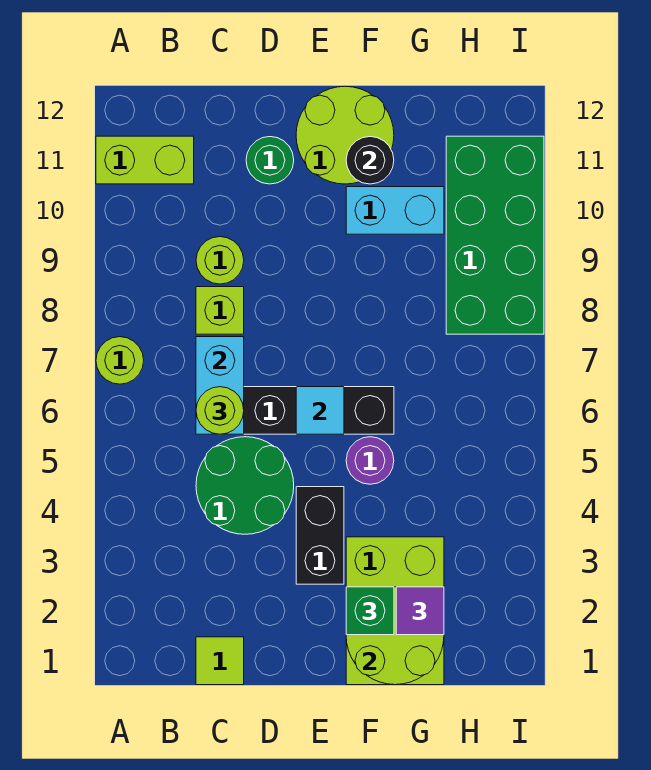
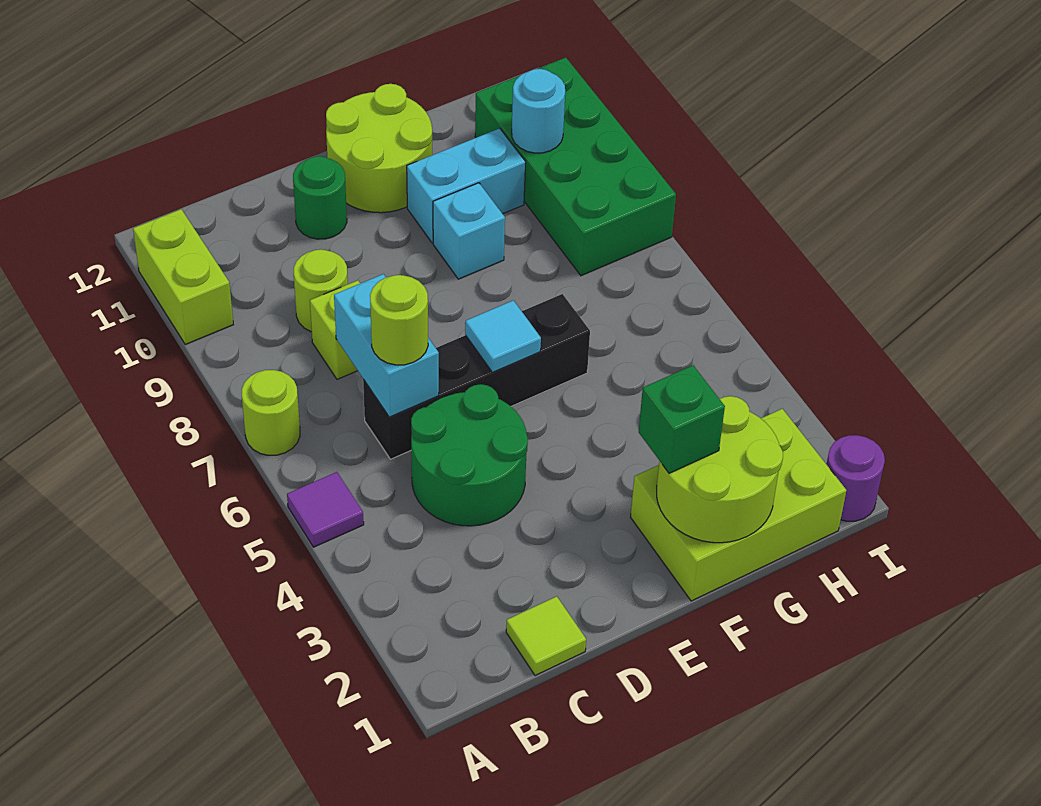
lime brick A11:B11 level 1 -> lime brick A10:A11 level 1
black brick E3:E4 level 1 -> none
lime brick F1:G3 level 1 -> lime brick F1:H2 level 1
purple round brick F5 level 1 -> purple round brick I1 level 1
none -> cyan brick F9 level 1
black round brick F11 level 2 -> none
purple tile G2 level 3 -> purple tile A5 level 1
none -> cyan round brick H10 level 2

